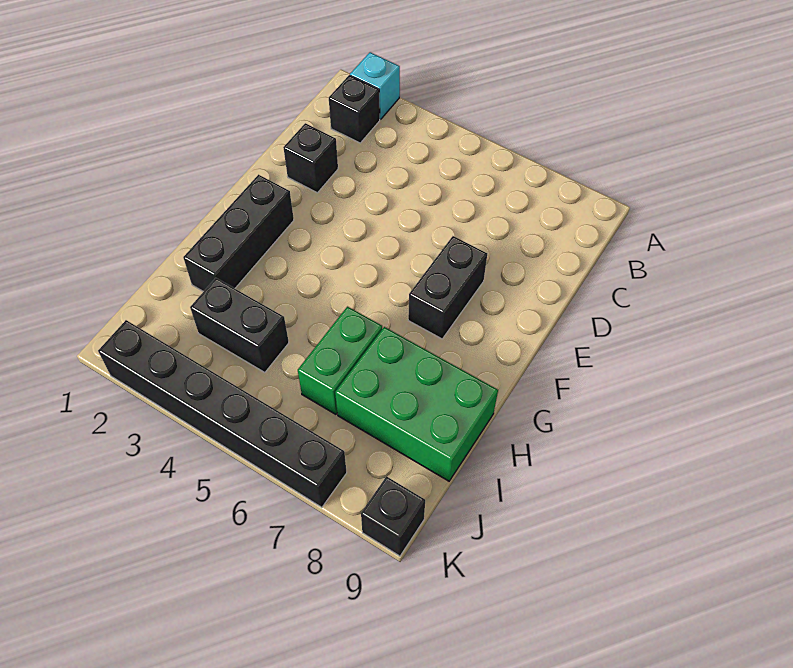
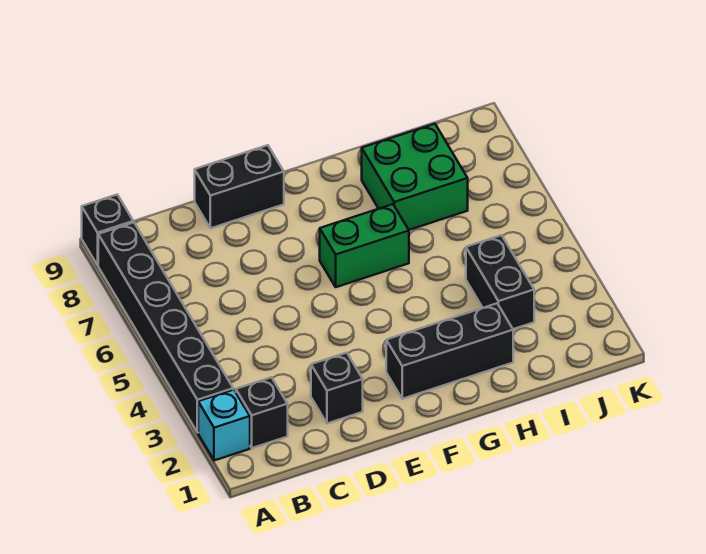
black brick E7:F7 level 1 -> black brick D9:E9 level 1
green brick H6:I6 level 1 -> green brick F6:G6 level 1
green brick H7:I9 level 1 -> green brick H7:I8 level 1
black brick K2:K7 level 1 -> black brick A3:A8 level 1
black brick K9 level 1 -> black brick A9 level 1

